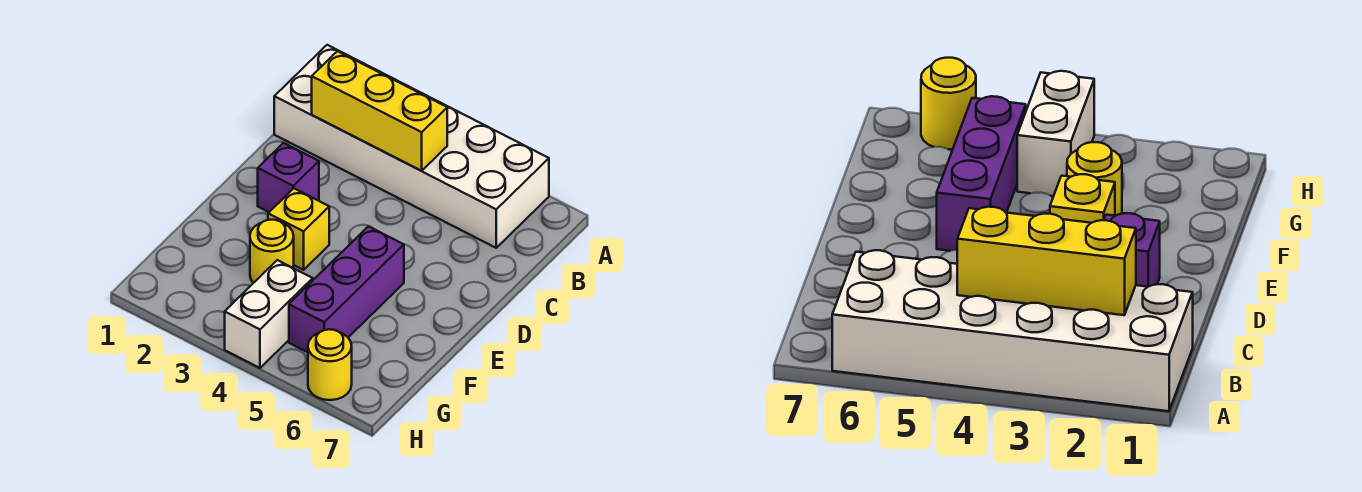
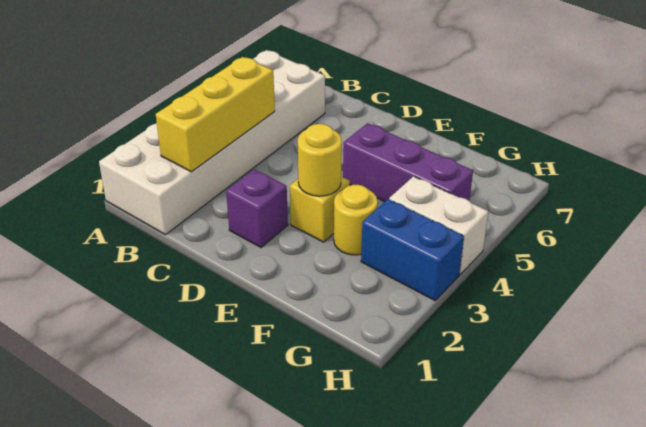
none -> blue brick G3:H3 level 1
yellow round brick H6 level 1 -> yellow round brick E3 level 2

